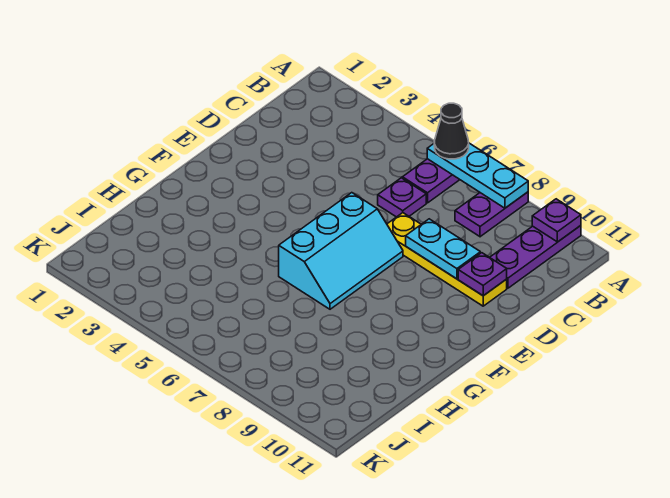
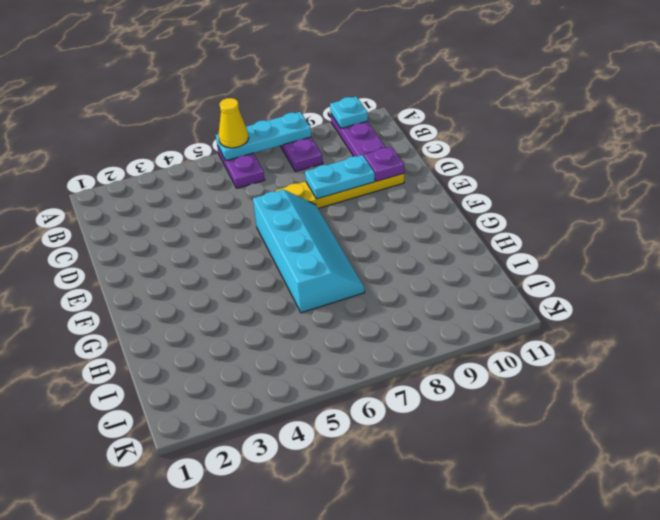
black cone A6 level 3 -> yellow cone A6 level 3
purple plate A10 level 2 -> cyan plate A10 level 2
purple plate C6 level 1 -> none
cyan slope E6:G7 level 1 top 6 -> cyan slope E6:H7 level 1 top 6

